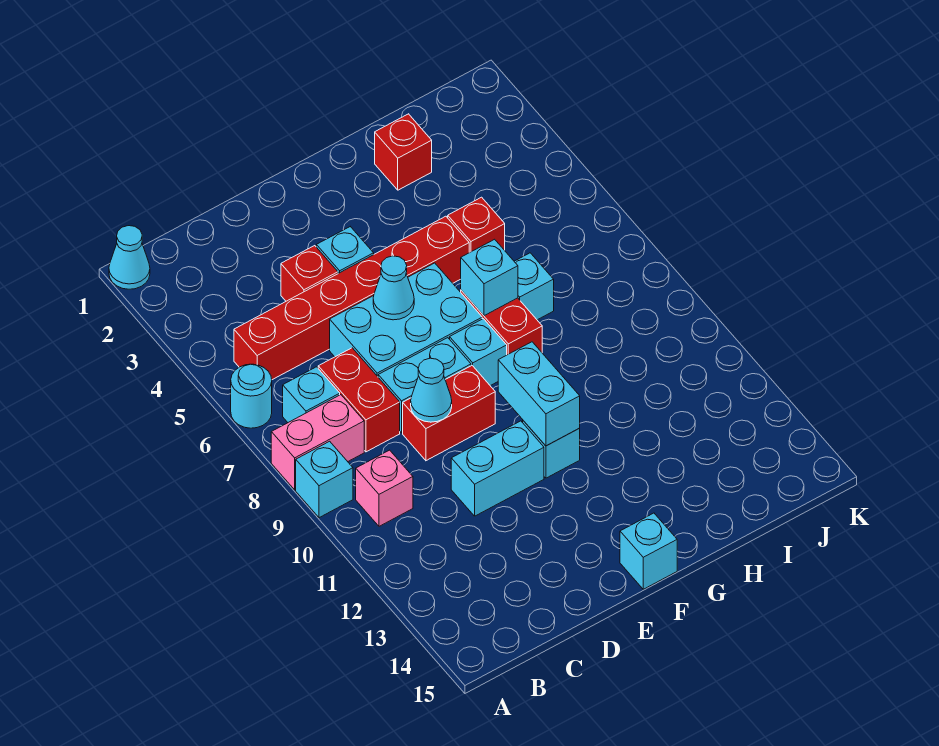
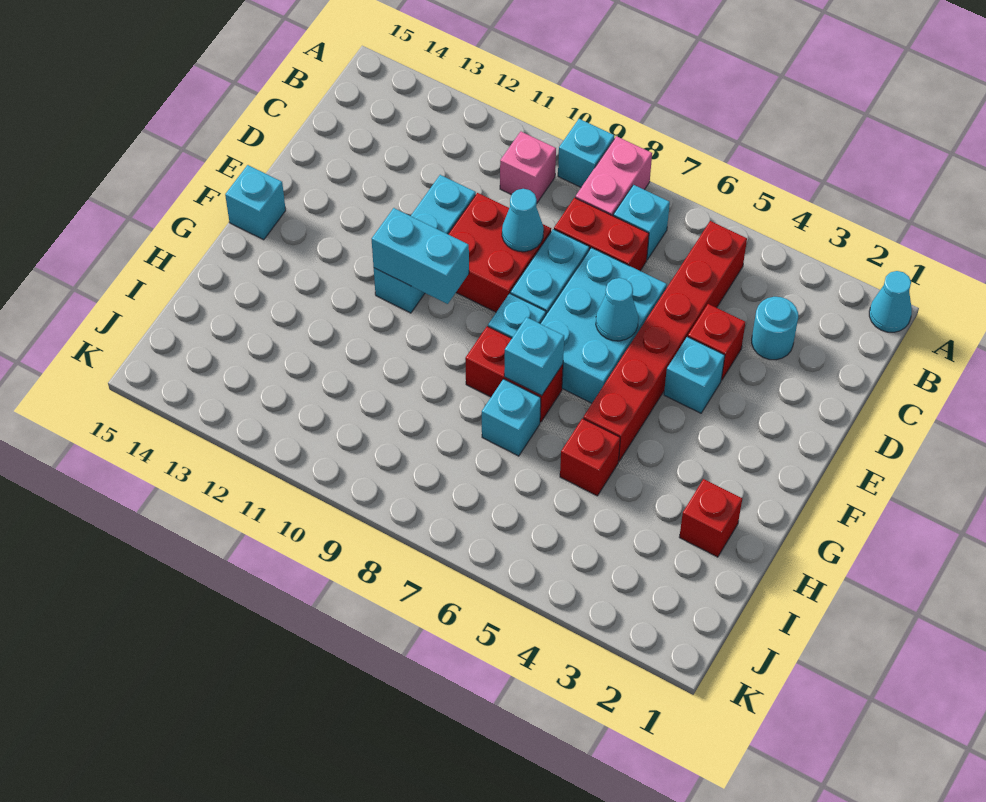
cyan round brick A6 level 1 -> cyan round brick C3 level 1
red brick D9:E9 level 1 -> red brick D9:E10 level 1

